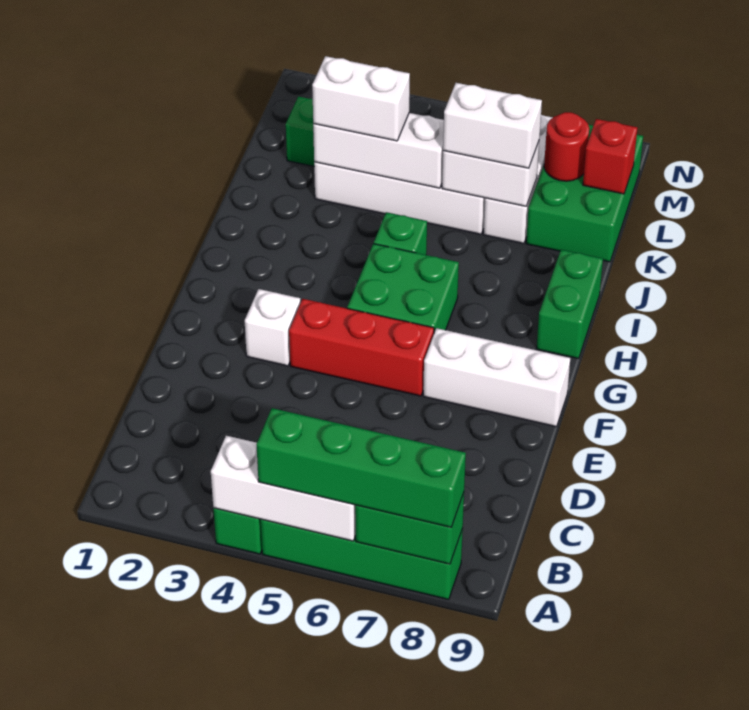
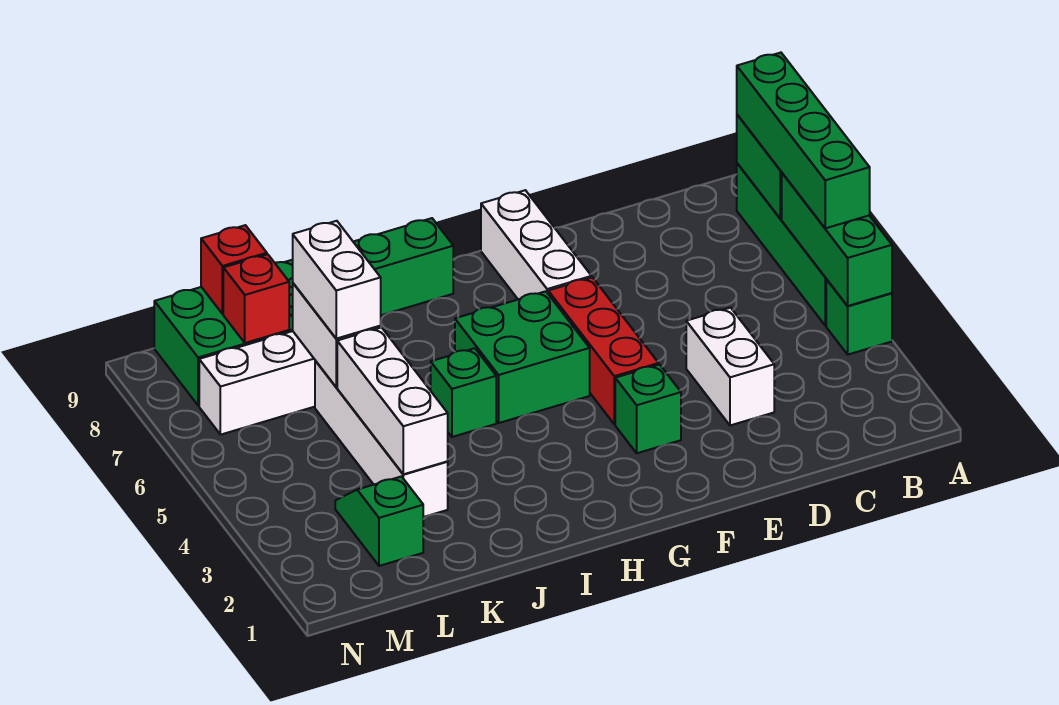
white brick A4:A6 level 2 -> green brick A4:A6 level 2
white brick F3 level 1 -> green brick F3 level 1
white brick K3:K4 level 3 -> white brick D3:D4 level 1
red round brick L8 level 2 -> red brick L8 level 2

